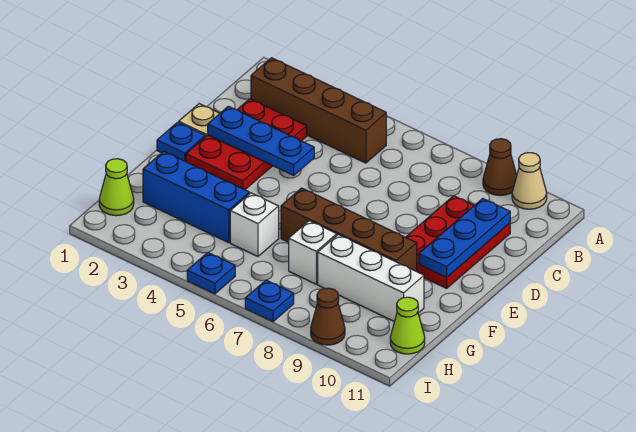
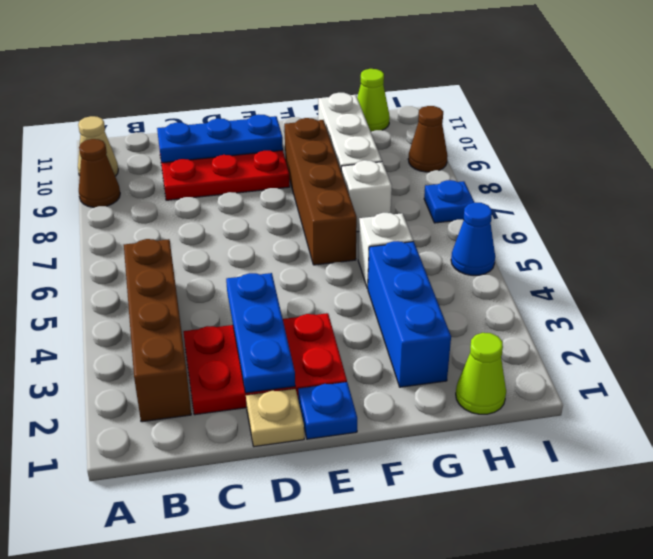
blue plate I5 level 1 -> blue cone I5 level 1

